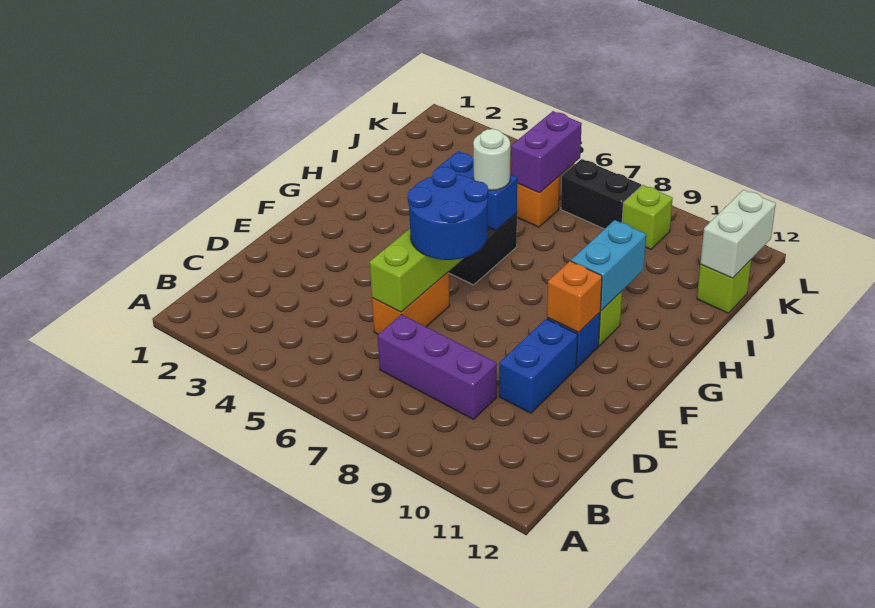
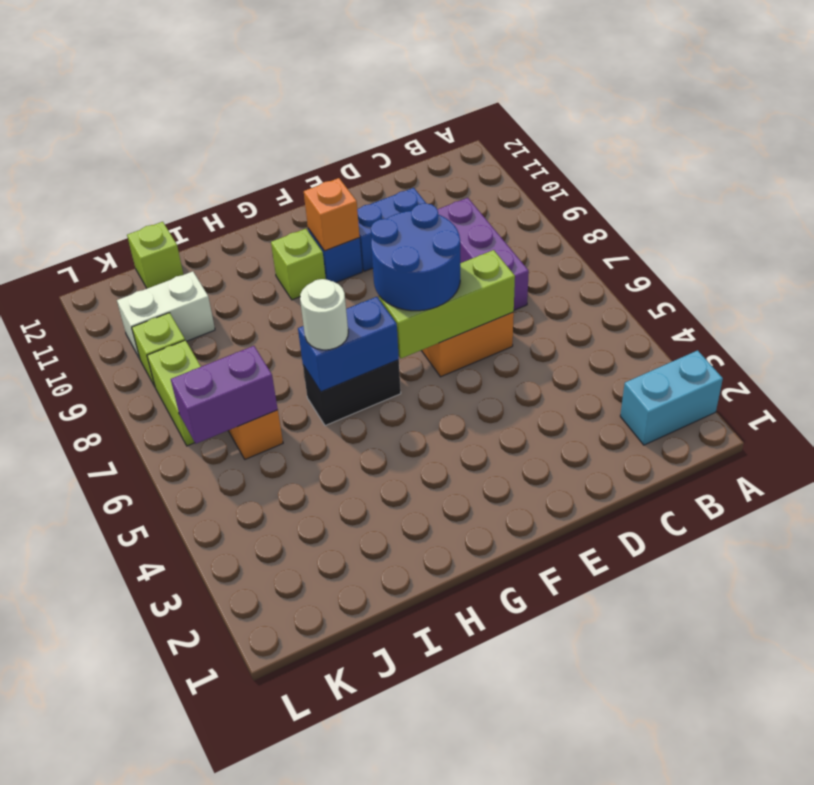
cyan brick G10:H10 level 2 -> cyan brick A2:B2 level 1
blue brick H5:H6 level 2 -> blue brick G6:H6 level 2
white brick J12:K12 level 2 -> white brick J10:K10 level 1
black brick K7:K8 level 1 -> lime brick K7:K8 level 1

